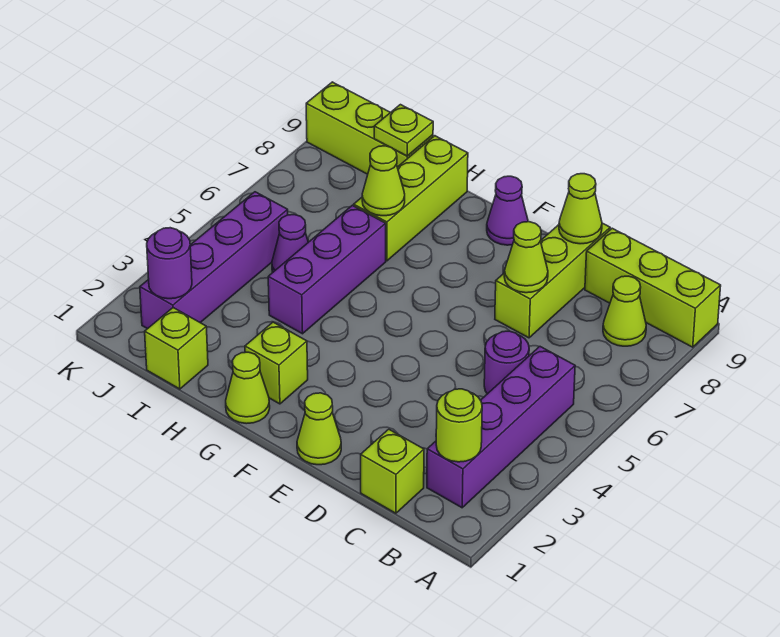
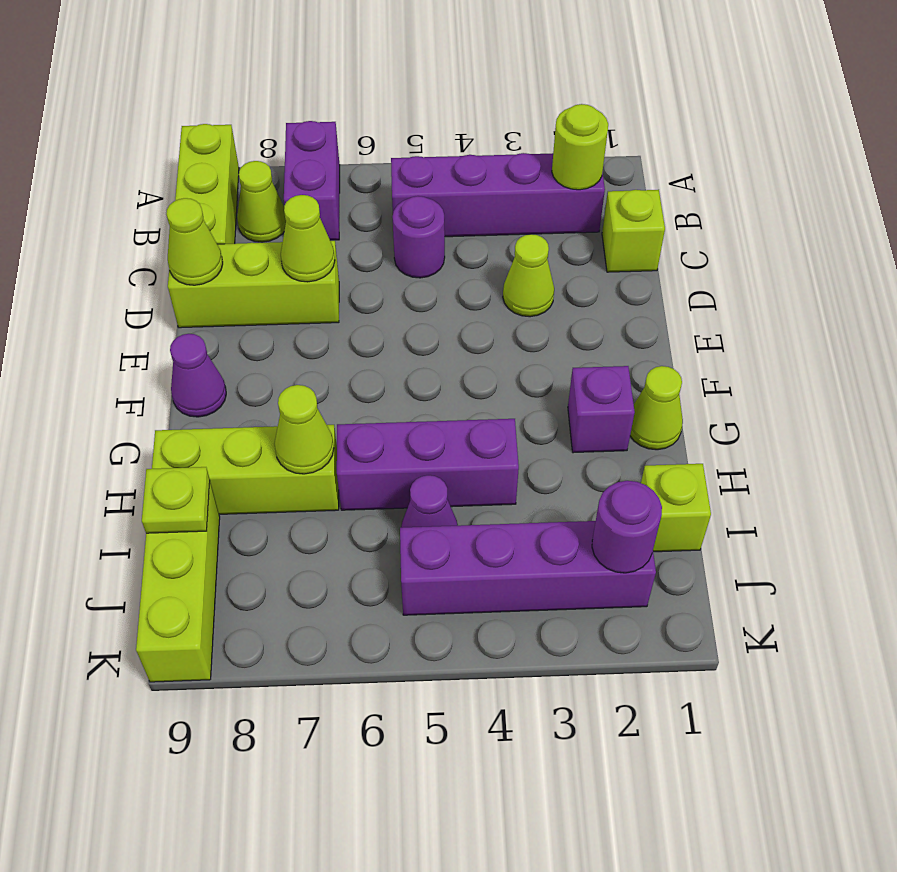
none -> purple brick A7:B7 level 1
lime cone E1 level 1 -> lime cone D3 level 1
lime brick G2 level 1 -> purple brick G2 level 1

